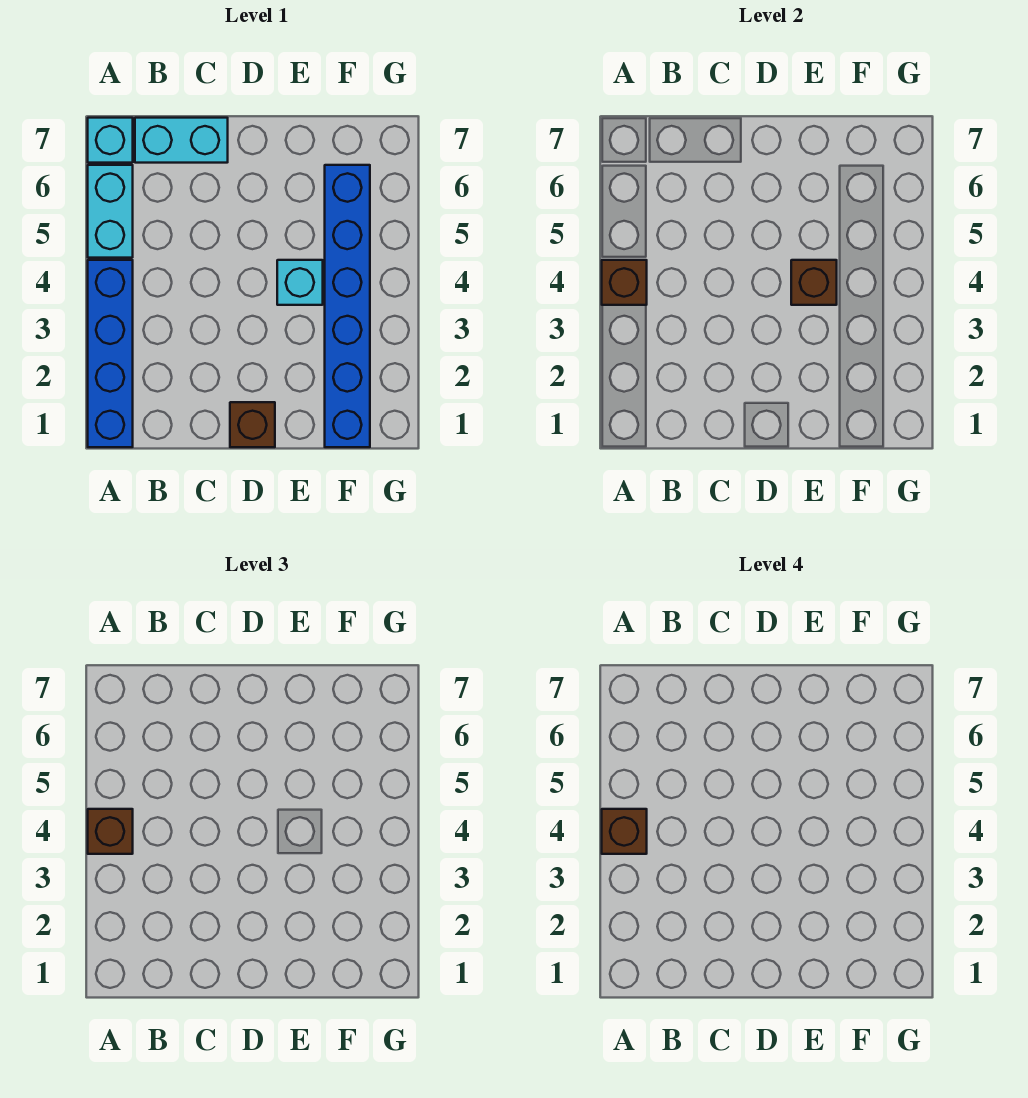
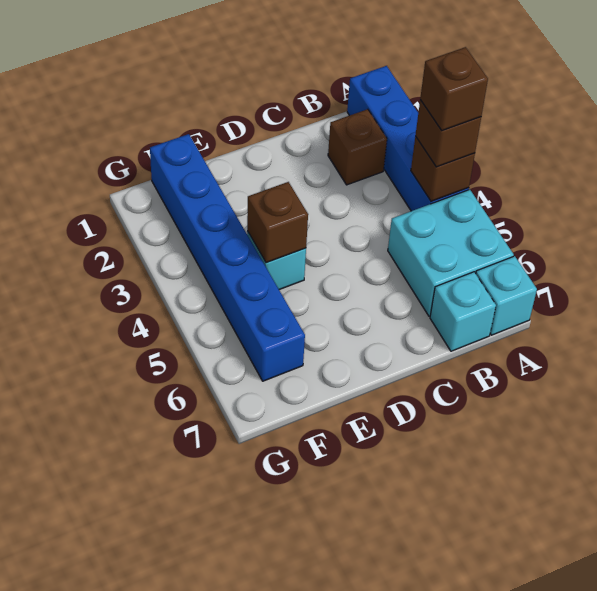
cyan brick A5:A6 level 1 -> cyan brick A5:B6 level 1
cyan brick B7:C7 level 1 -> cyan brick B7 level 1
brown brick D1 level 1 -> brown brick B2 level 1

